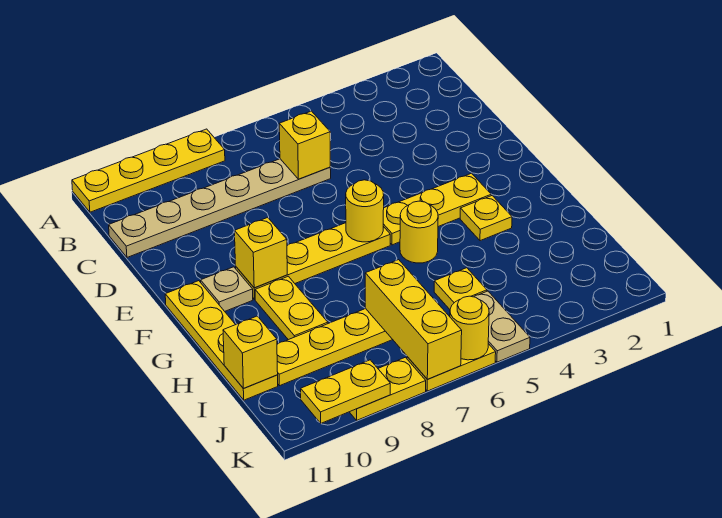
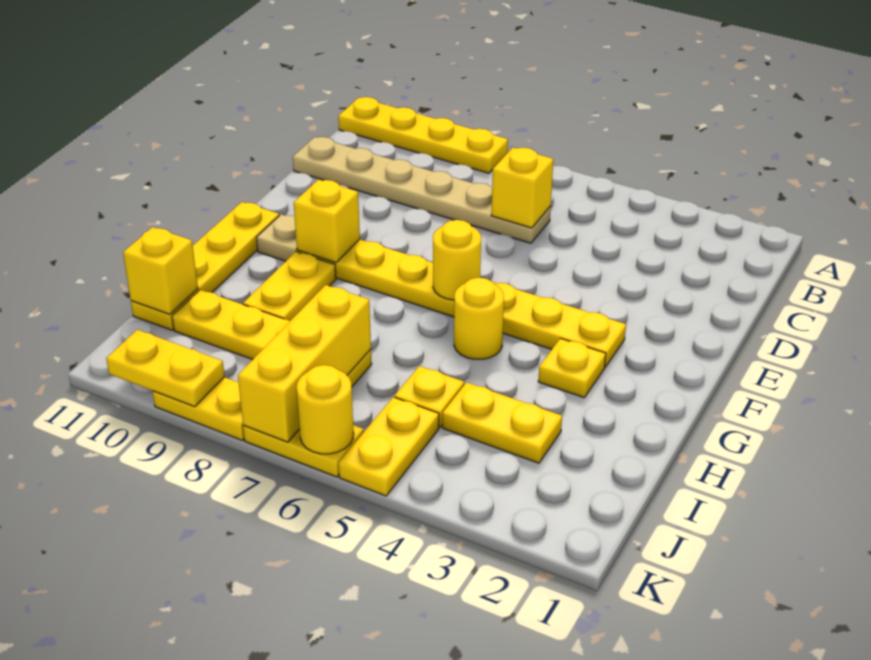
none -> yellow plate I3:I4 level 1
tan plate J5:K5 level 1 -> yellow plate J5:K5 level 1

